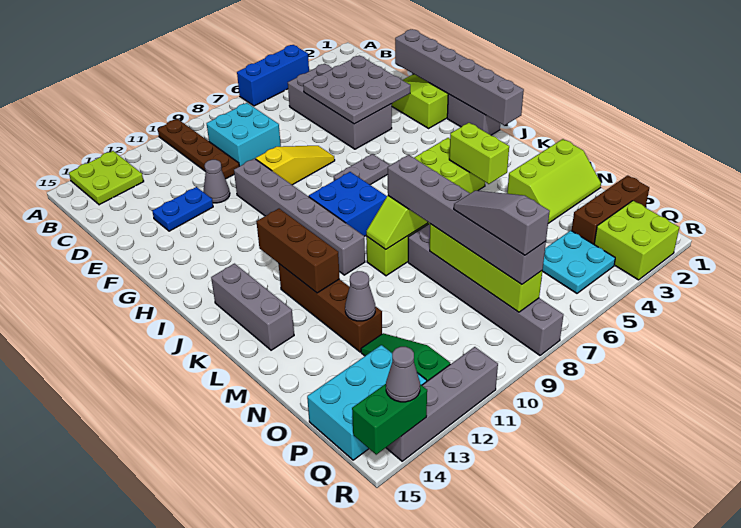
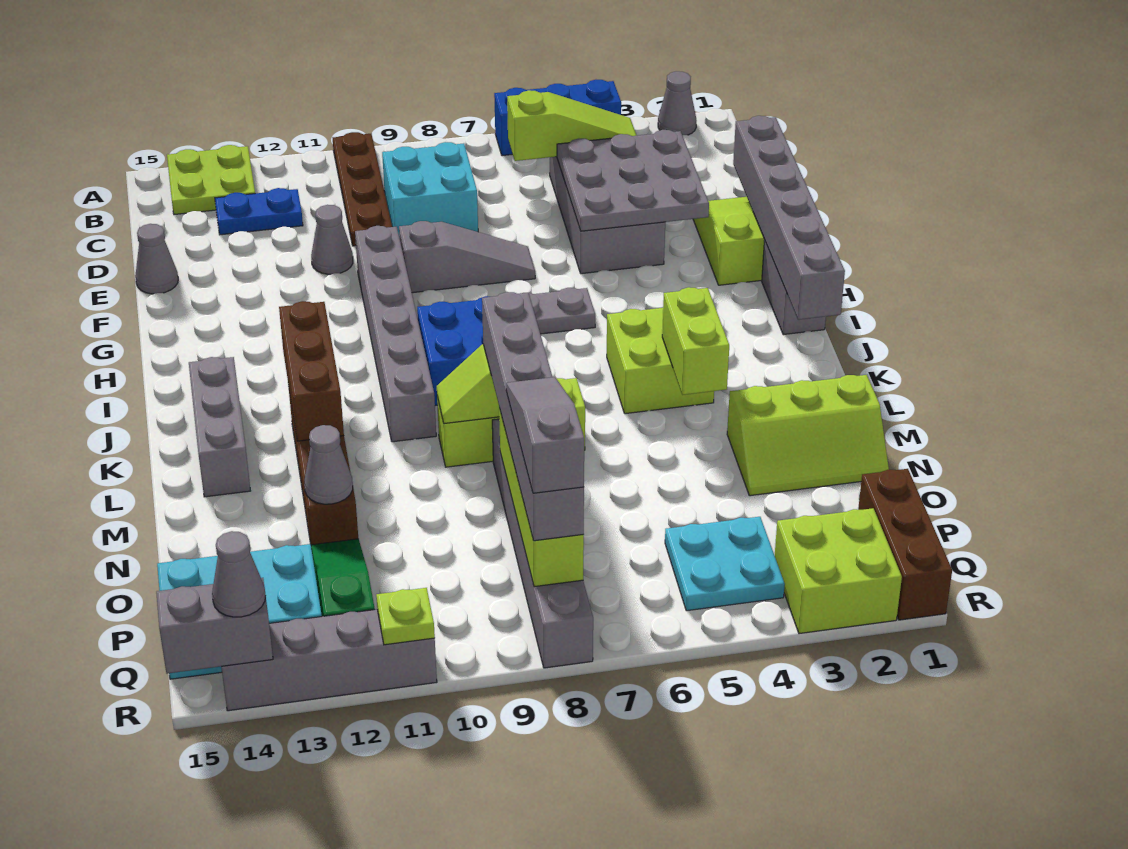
none -> grey cone A2 level 1
none -> lime slope C4:C6 level 2 top 6
blue plate E12:E13 level 1 -> blue plate C12:C13 level 1
none -> grey cone E15 level 1
yellow slope F7:F9 level 1 top 9 -> grey slope F7:F9 level 1 top 9
brown brick P1:P3 level 1 -> brown brick P1:R1 level 1
none -> lime plate R11 level 2
green brick R14:R15 level 2 -> grey brick R14:R15 level 2

